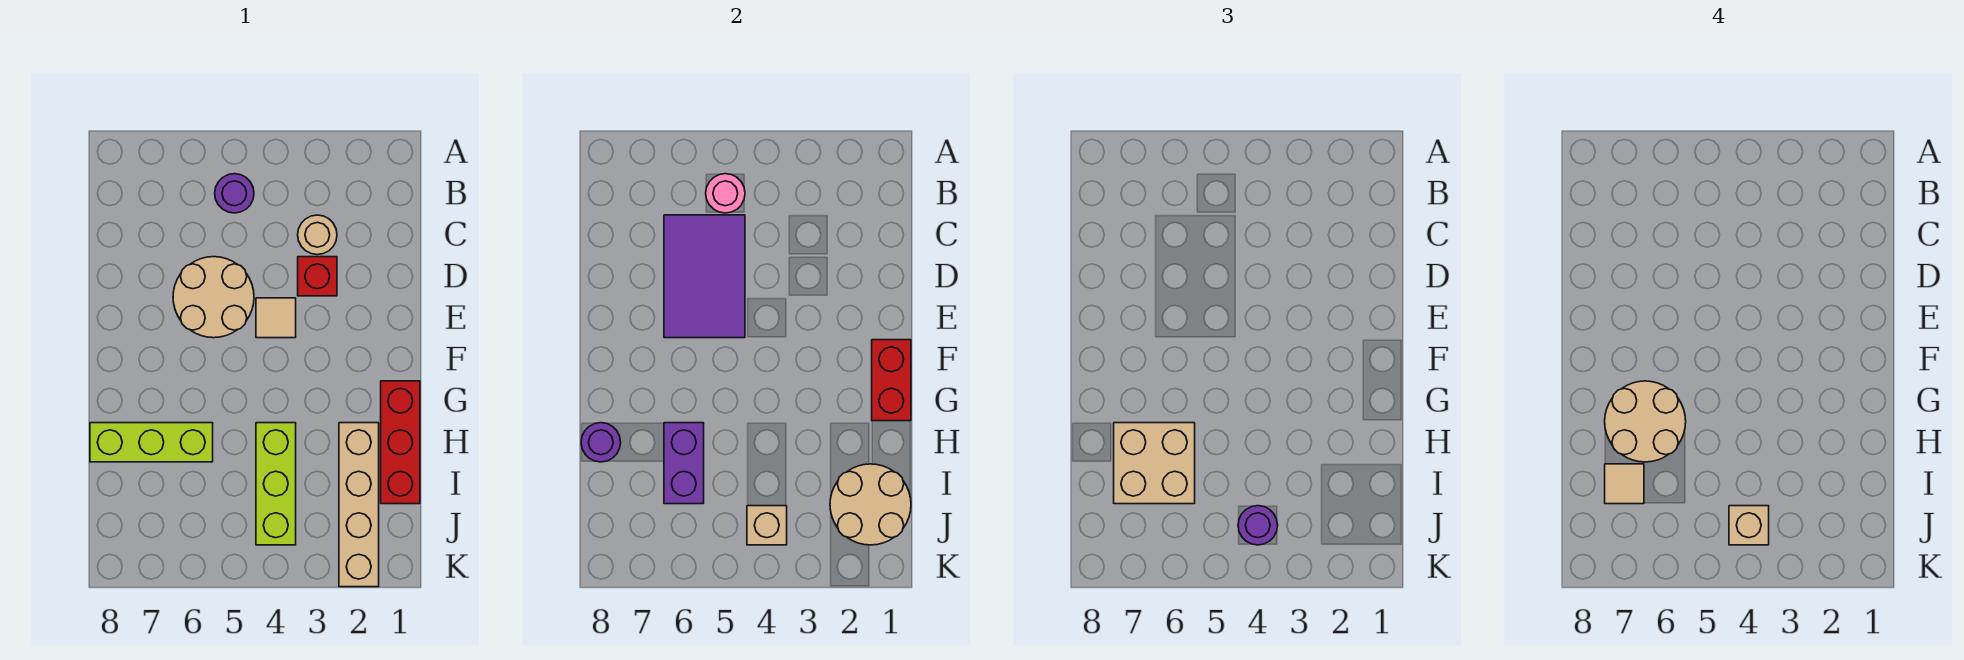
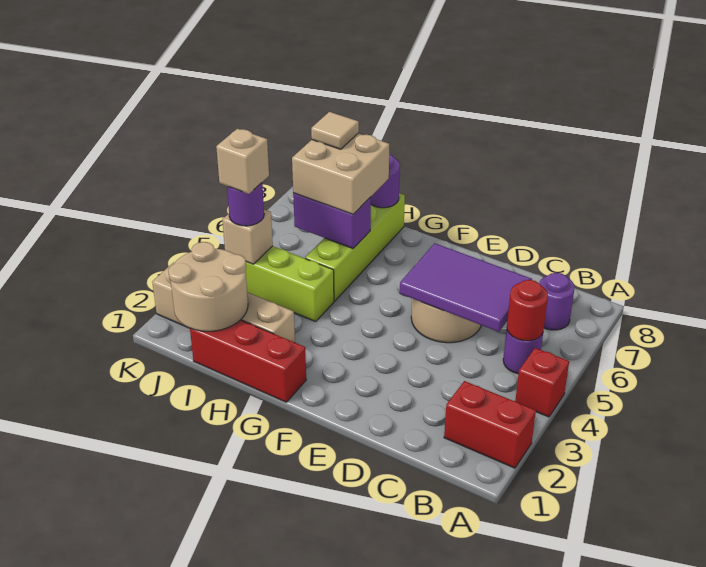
pink round brick B5 level 2 -> red round brick B5 level 2
none -> purple round brick B7 level 1
tan round brick C3 level 1 -> none
red brick D3 level 1 -> red brick A4 level 1
tan tile E4 level 1 -> none
red brick F1:G1 level 2 -> red brick A2:B2 level 1
tan round brick G6:H7 level 4 -> none
lime brick H6:H8 level 1 -> lime brick H5:H8 level 1

